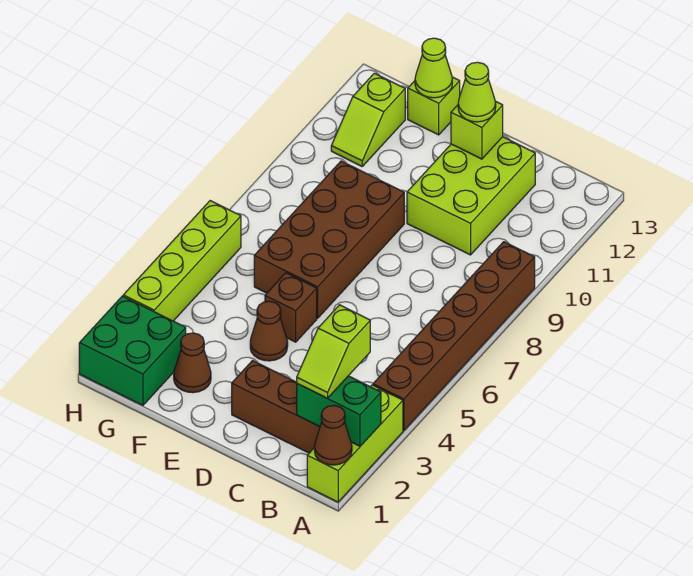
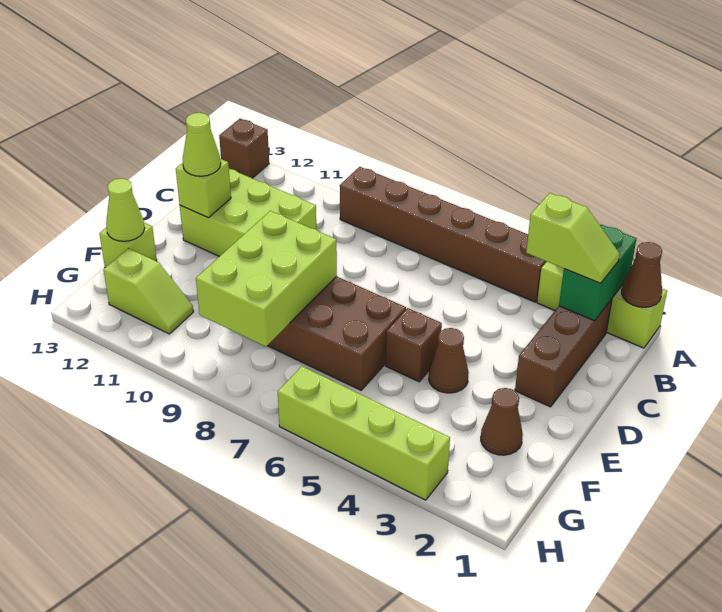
none -> brown brick A13 level 1
none -> lime brick E8:G9 level 2
green brick G1:H2 level 1 -> none

